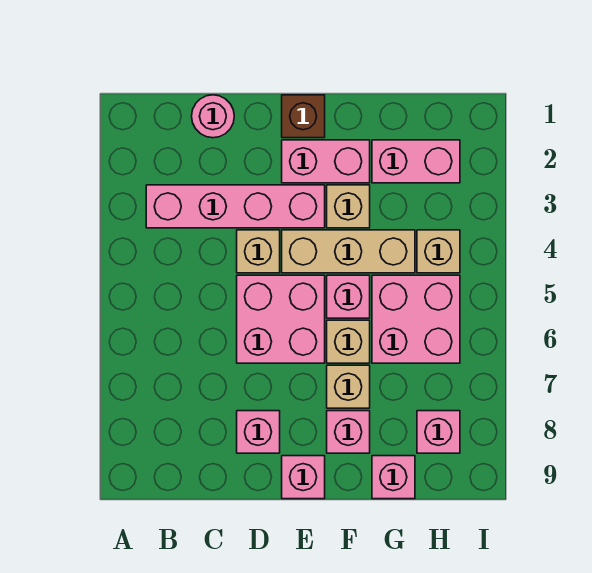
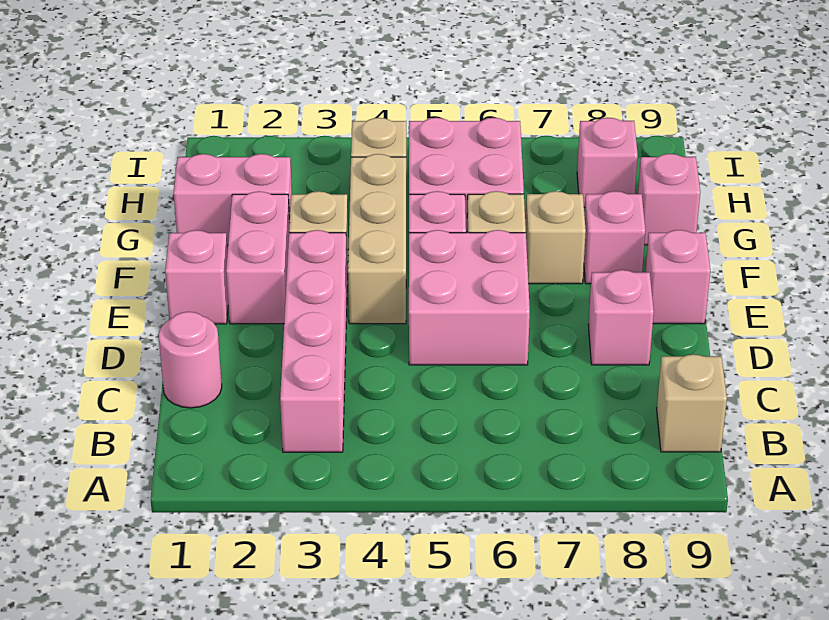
tan brick D4 level 1 -> tan brick B9 level 1
brown brick E1 level 1 -> pink brick E1 level 1
pink brick G2:H2 level 1 -> pink brick G1:G2 level 1

